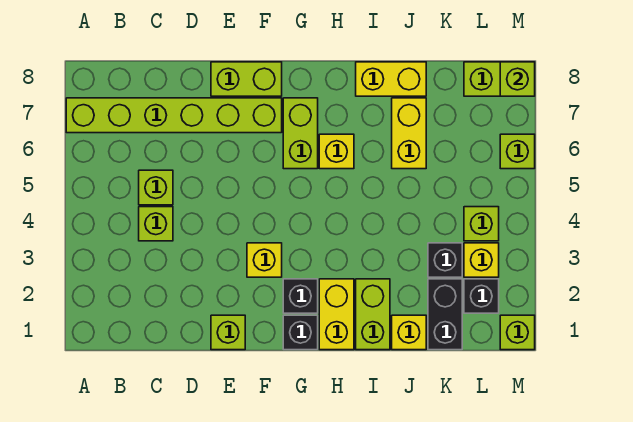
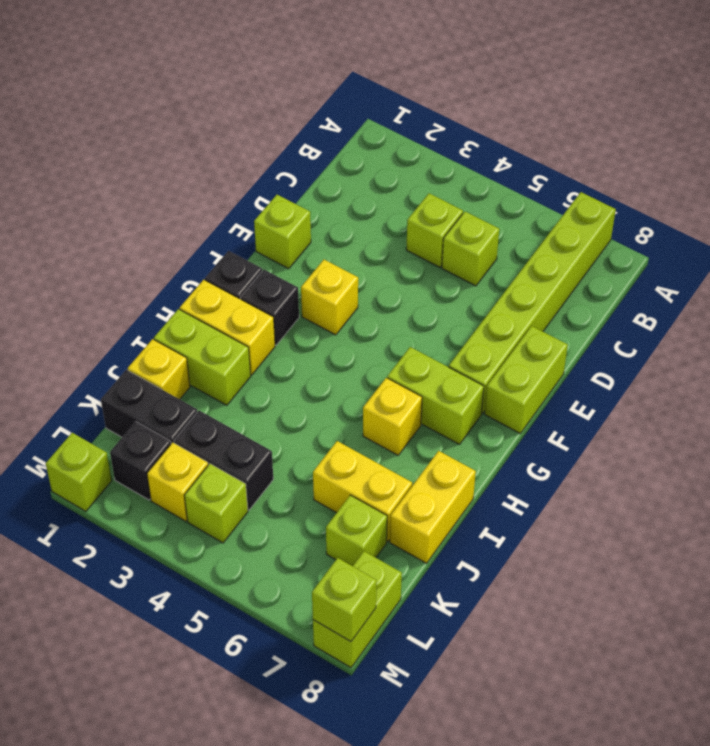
black brick K3 level 1 -> black brick K3:K4 level 1
lime brick M6 level 1 -> lime brick K7 level 1

